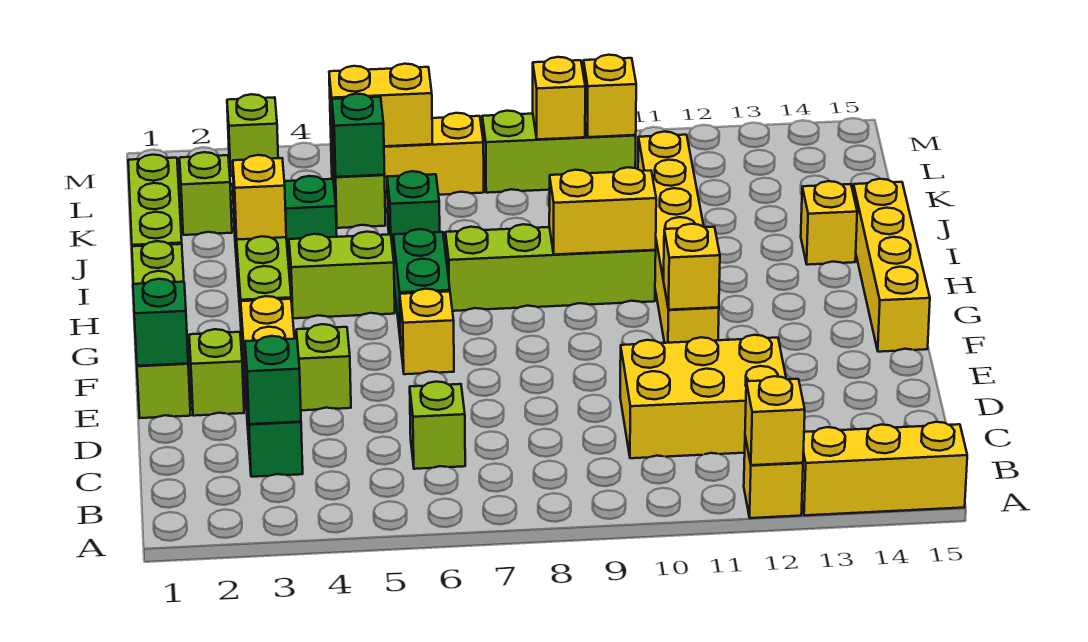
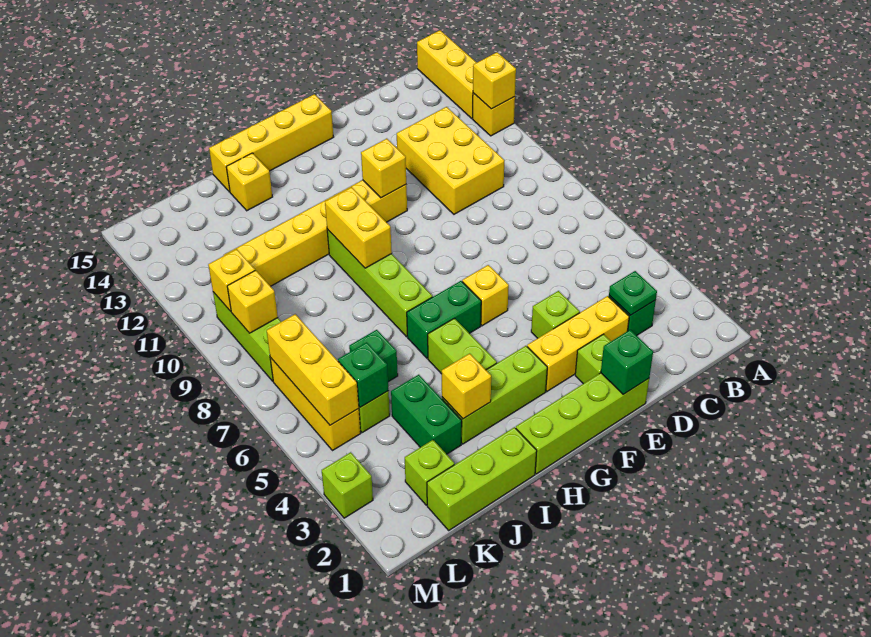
green brick C3 level 2 -> green plate C3 level 2
lime brick C6 level 1 -> none
yellow brick L5:L6 level 2 -> yellow brick L5:L7 level 2

